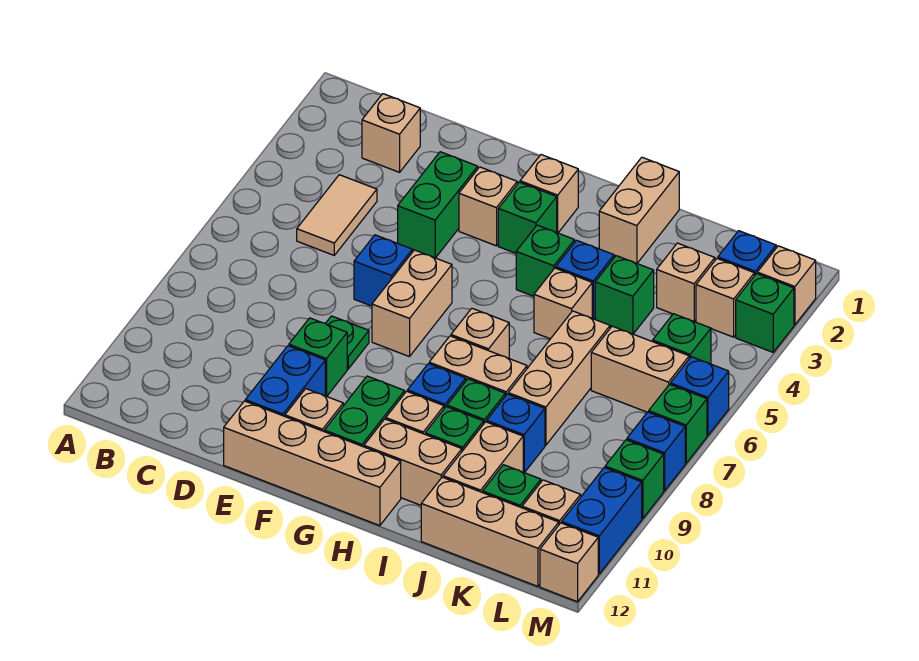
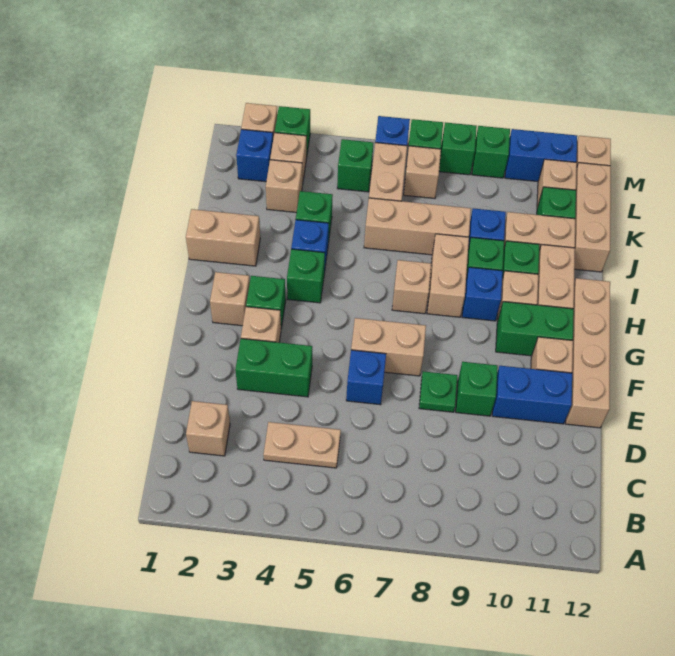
tan tile C4:C5 level 1 -> tan plate C4:C5 level 1
tan brick I5 level 1 -> tan brick L7 level 1
blue brick M8 level 1 -> green brick M8 level 1

